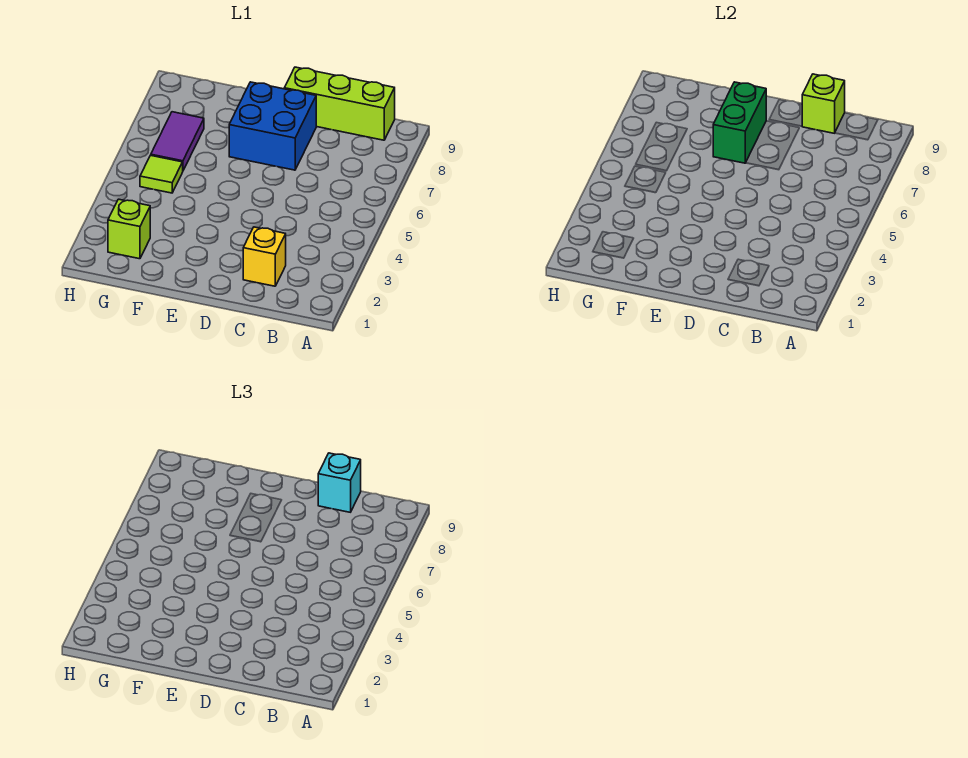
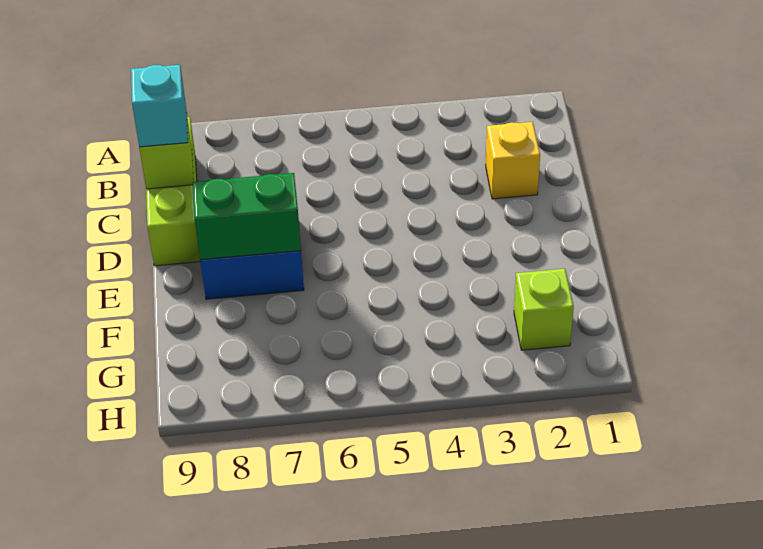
lime tile G5 level 1 -> none
purple tile G6:G7 level 1 -> none

